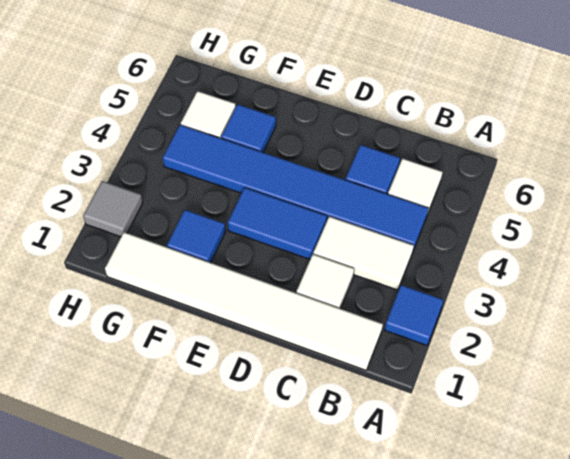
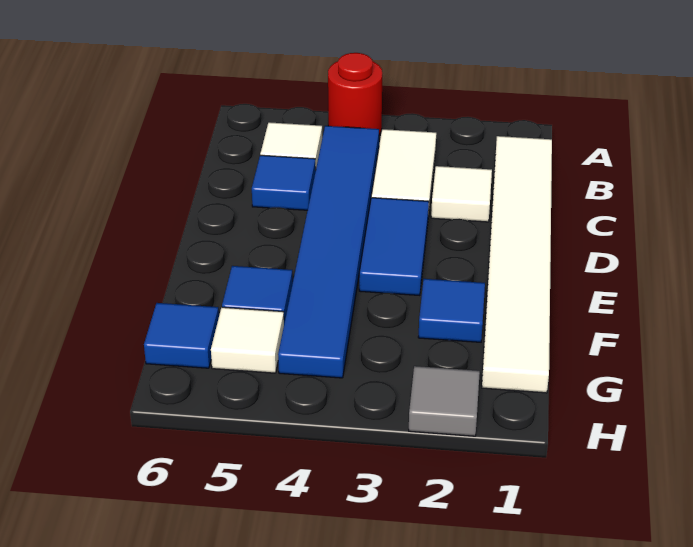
blue tile A2 level 1 -> blue tile G6 level 1
none -> red round brick A4 level 1

